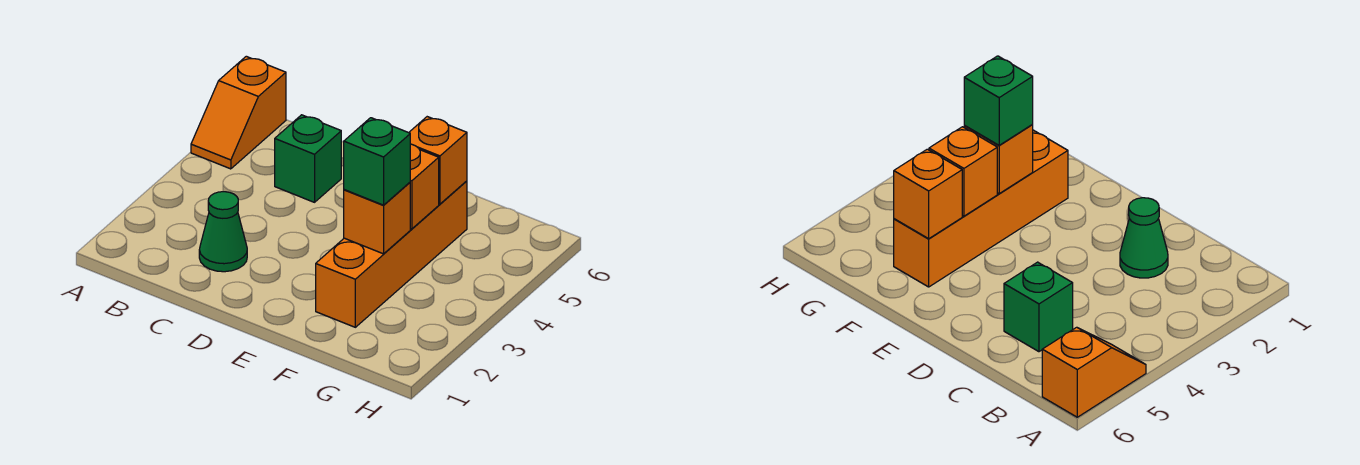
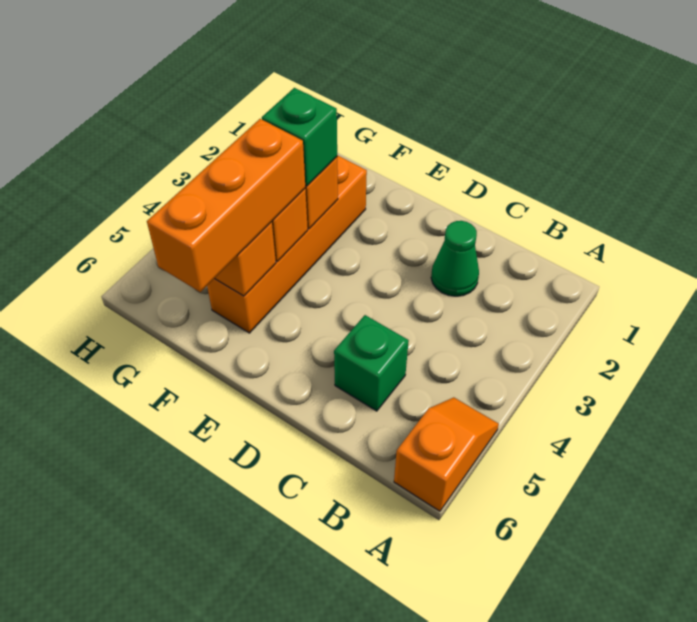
none -> orange brick F4:F6 level 3

